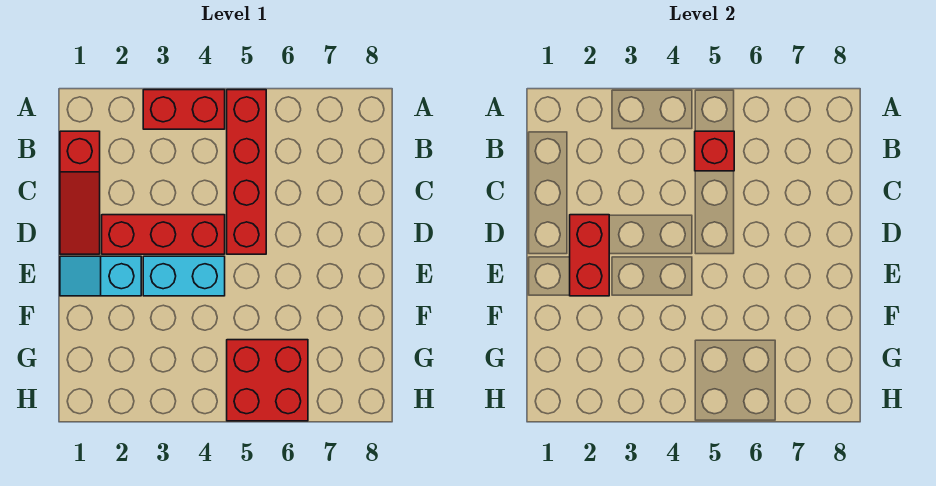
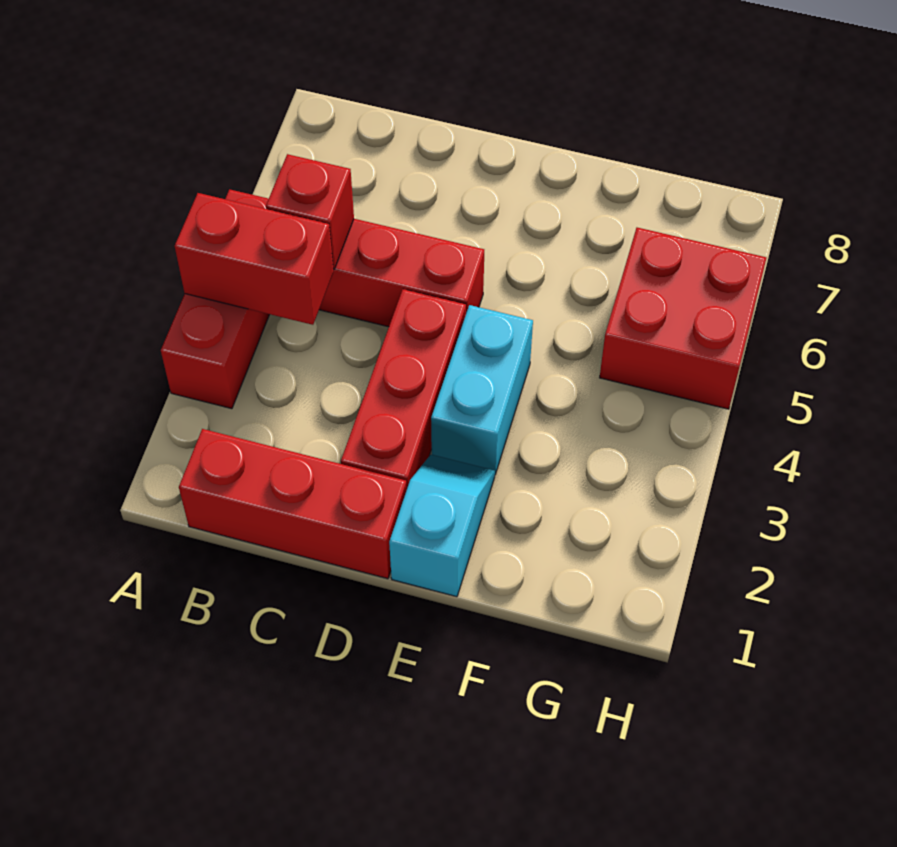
red slope B1:D1 level 1 top B -> red brick B1:D1 level 1
red brick D2:E2 level 2 -> red brick A4:B4 level 2
cyan slope E1:E2 level 1 top 2 -> cyan slope E1:E2 level 1 top 1

